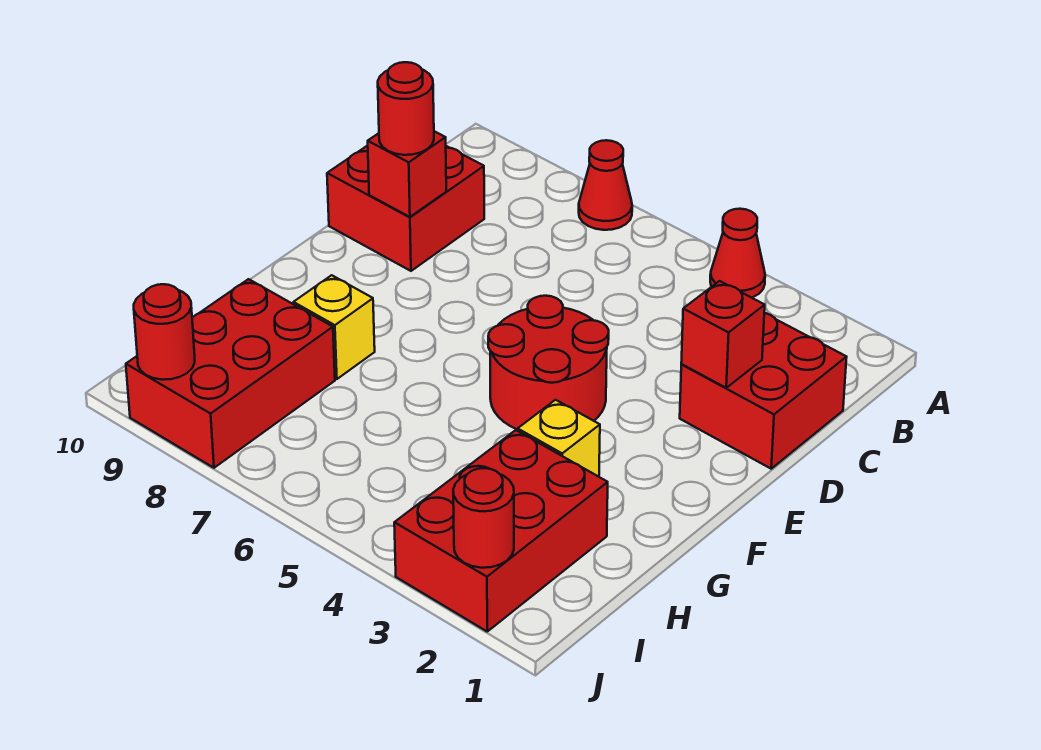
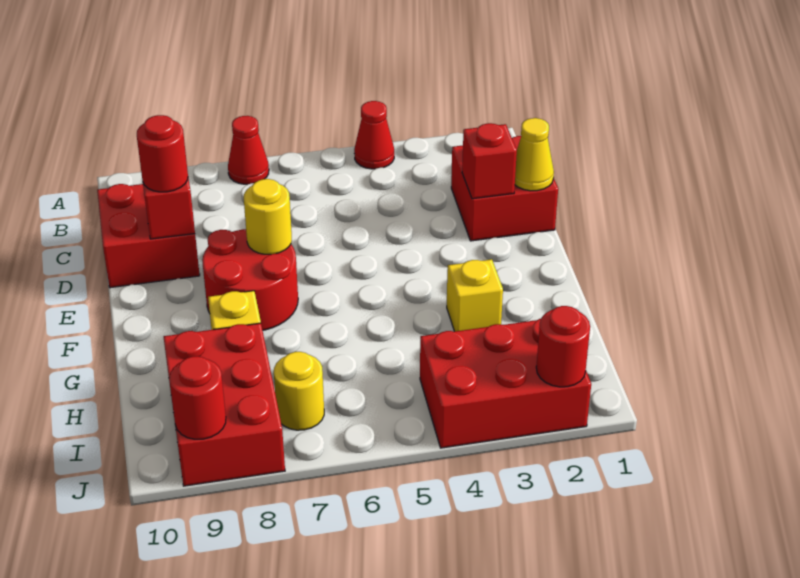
none -> yellow cone D1 level 2
red round brick E4:F5 level 1 -> red round brick E7:F8 level 1
none -> yellow round brick E7 level 2
red brick H2:J3 level 1 -> red brick I2:J4 level 1
none -> yellow round brick I7 level 1

